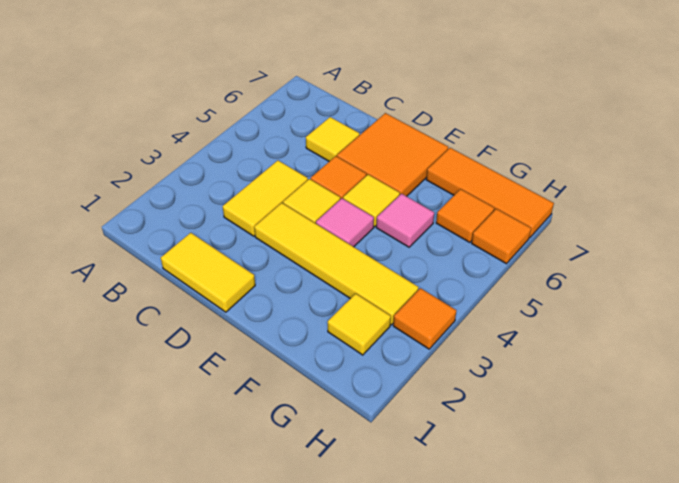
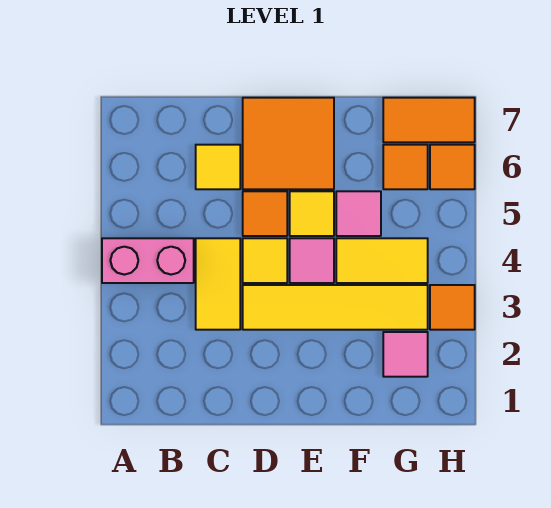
none -> pink brick A4:B4 level 1
yellow tile C1:D1 level 1 -> yellow tile F4:G4 level 1
orange tile F7:H7 level 1 -> orange tile G7:H7 level 1
yellow tile G2 level 1 -> pink tile G2 level 1

